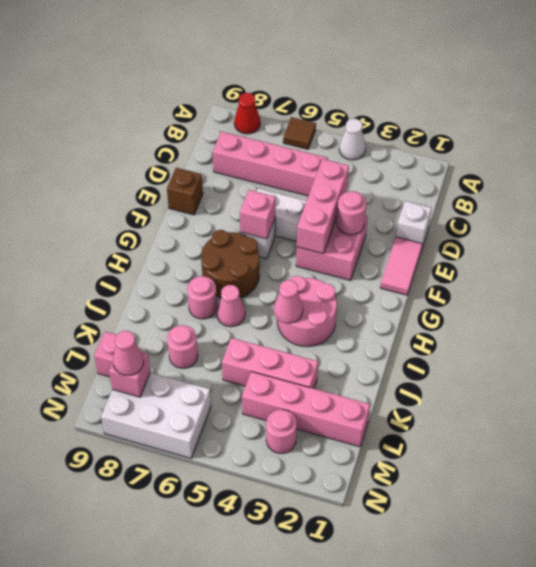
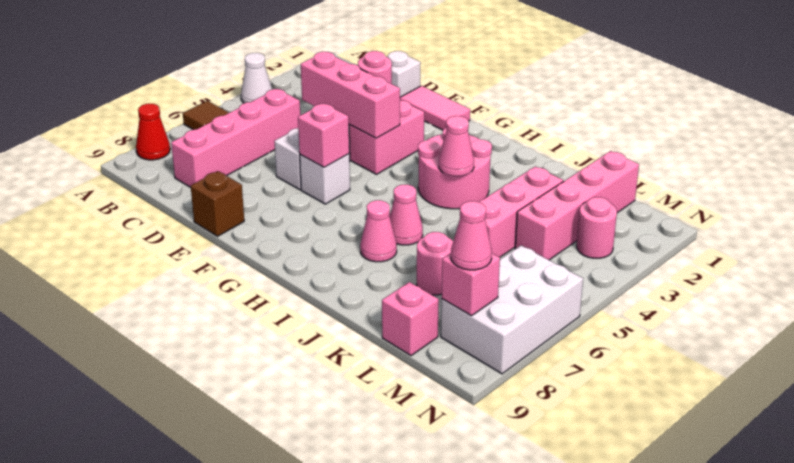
brown round brick G6:H7 level 1 -> none
pink round brick I7 level 1 -> pink cone I7 level 1

